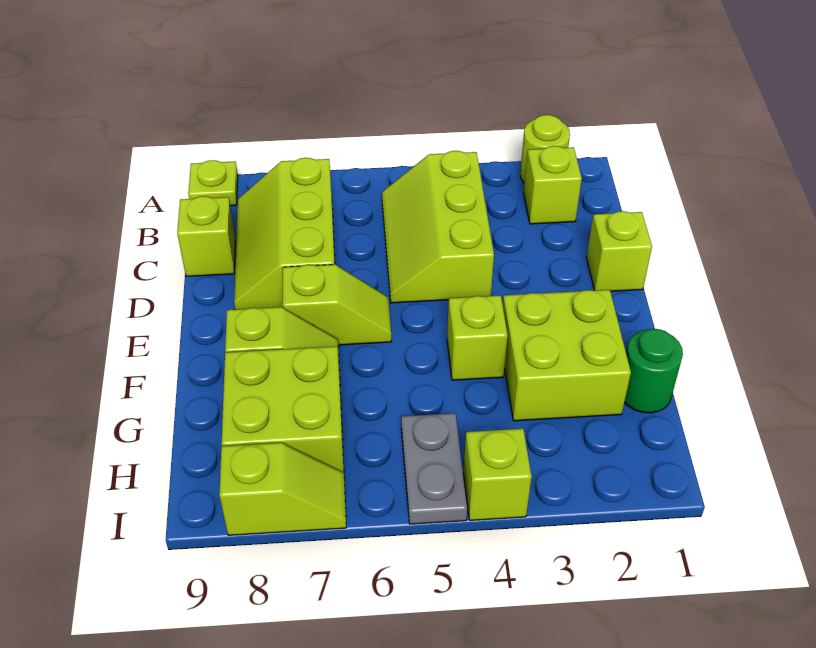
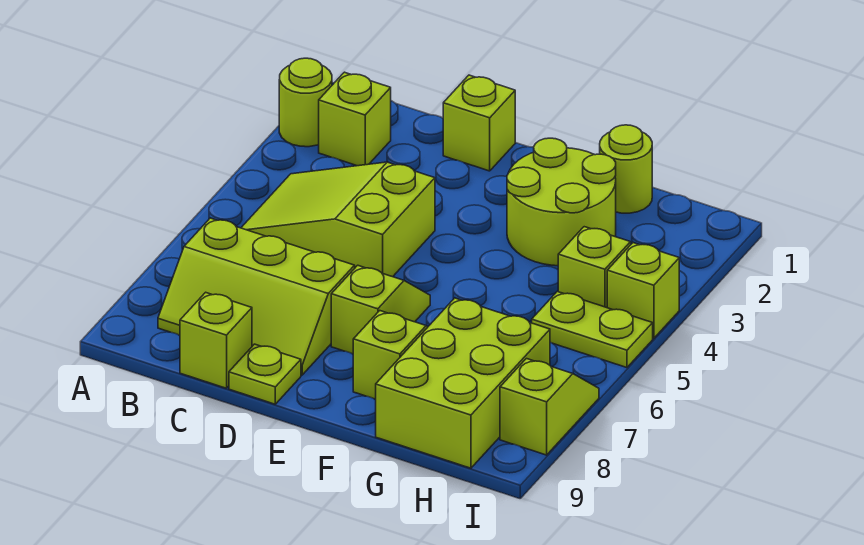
lime plate A9 level 1 -> lime plate D9 level 1
lime slope B4:D5 level 1 top 4 -> lime slope B4:D5 level 1 top D
lime brick F2:G3 level 1 -> lime round brick F2:G3 level 1
lime brick F4 level 1 -> lime brick H4 level 1
green round brick G1 level 1 -> lime round brick G1 level 1
lime brick G7:H8 level 1 -> lime brick G7:H9 level 1
grey plate H5:I5 level 1 -> lime plate H5:I5 level 1

